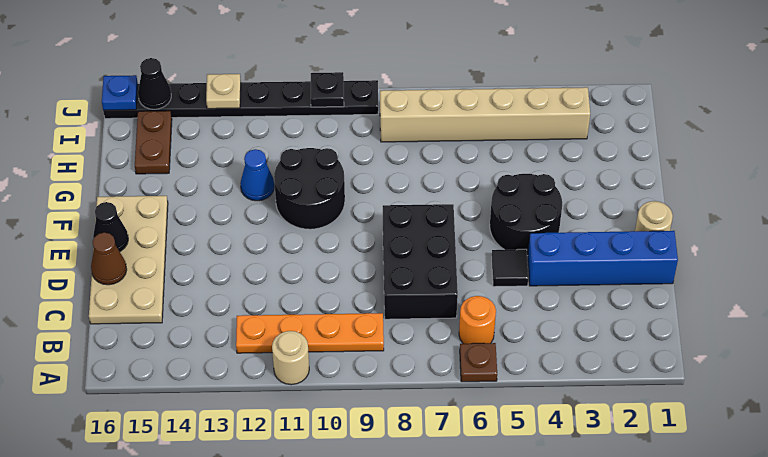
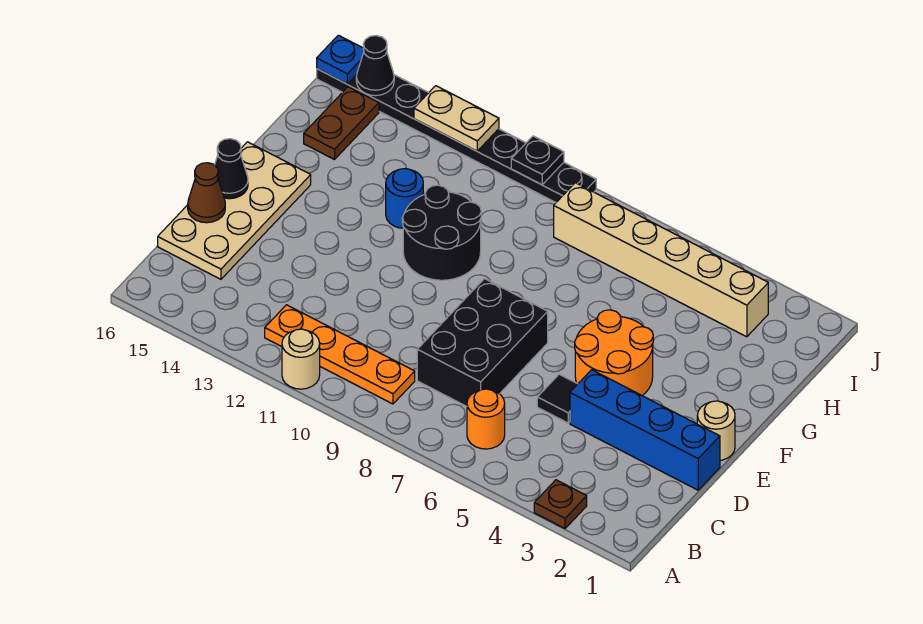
brown plate A6 level 1 -> brown plate A3 level 1
black round brick E4:F5 level 1 -> orange round brick E4:F5 level 1
blue cone G12 level 1 -> blue round brick G12 level 1
tan plate J13 level 2 -> tan plate J12:J13 level 2

